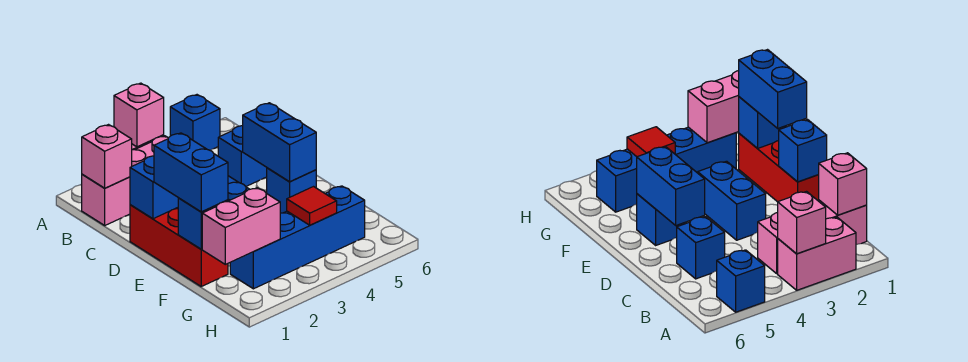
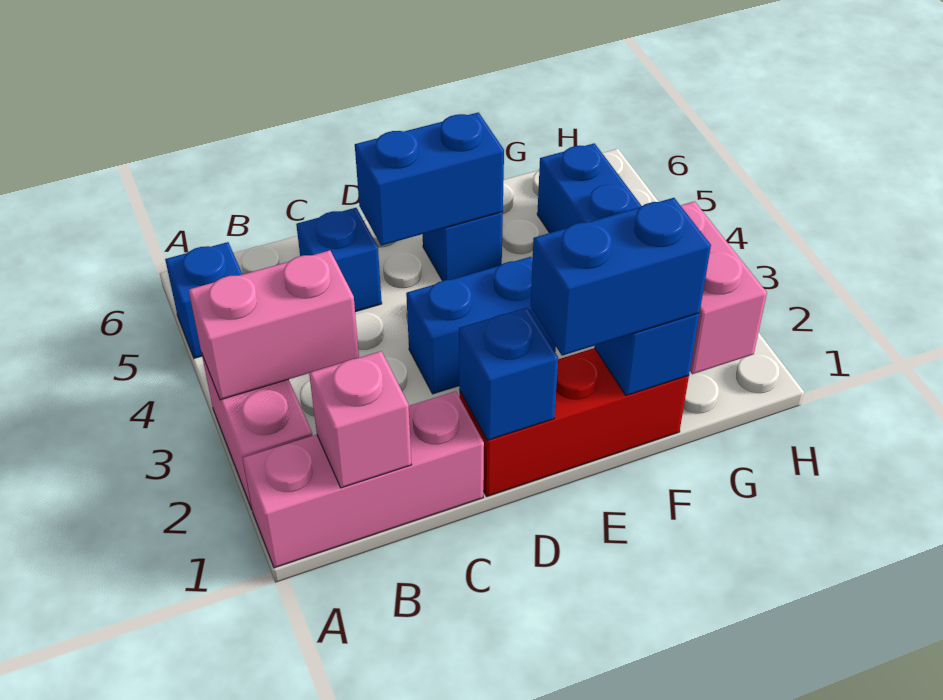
pink brick A3 level 2 -> pink brick A3:B3 level 2
pink brick B1:B3 level 1 -> pink brick A1:C1 level 1
red tile G4 level 2 -> none

